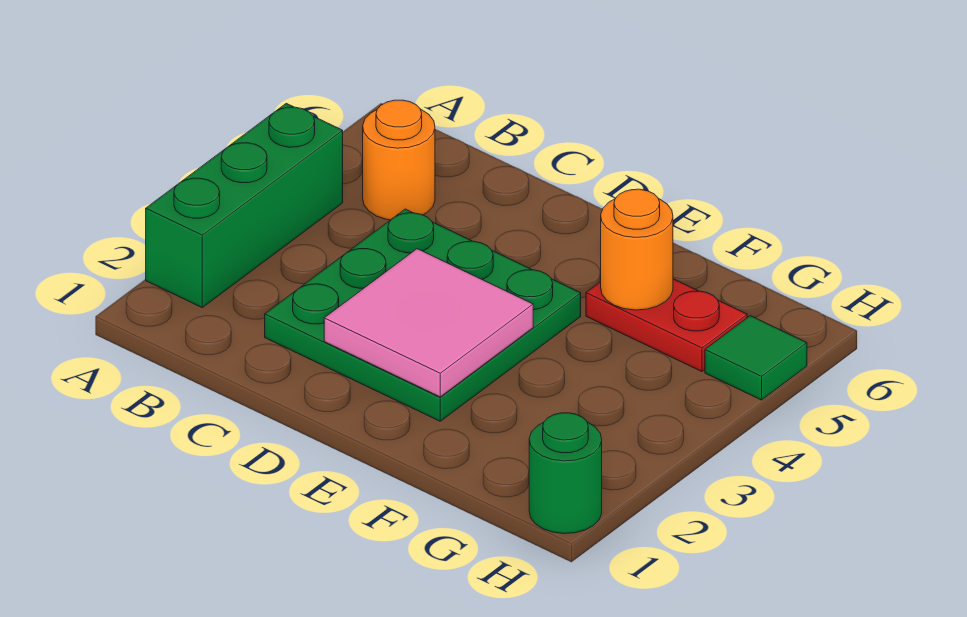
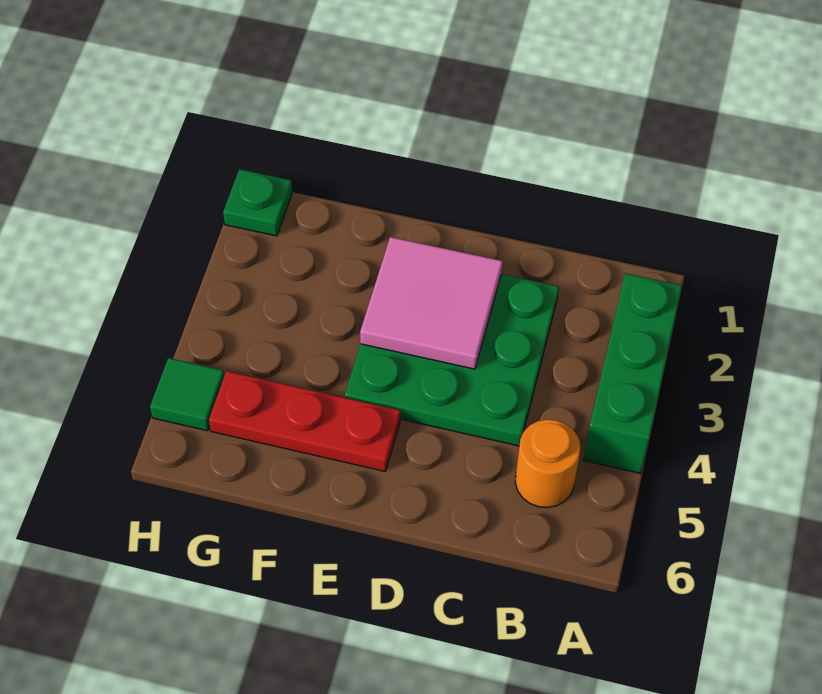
red plate F5:G5 level 1 -> red plate E5:G5 level 1
orange round brick F5 level 2 -> none
green round brick H1 level 1 -> green plate H1 level 1

